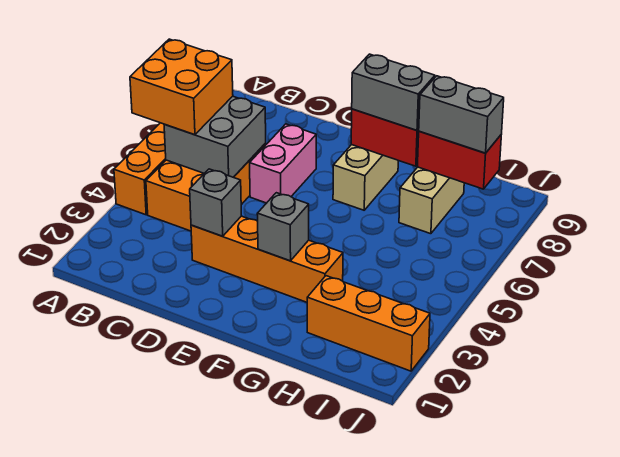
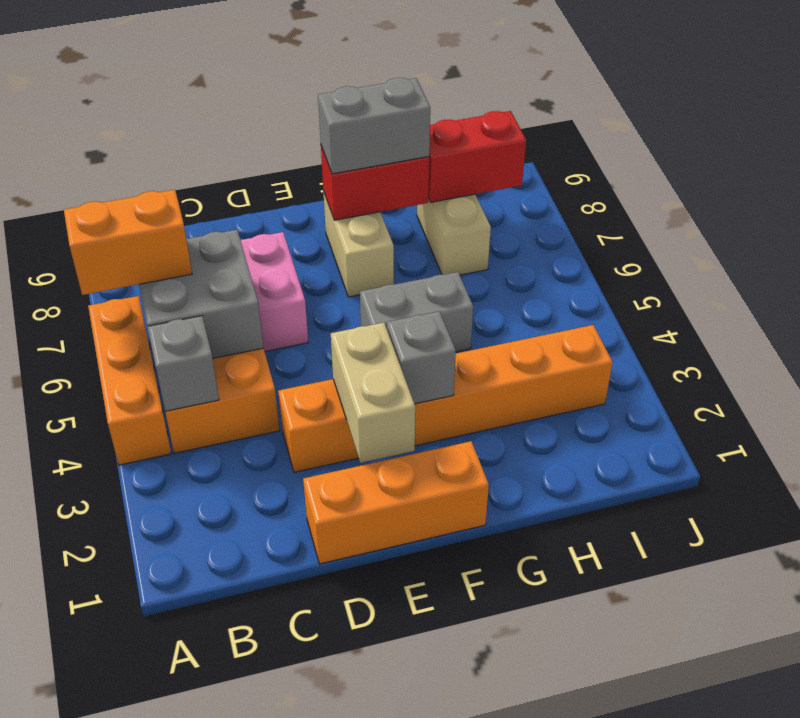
orange brick A5:B6 level 3 -> orange brick A6:B6 level 3
orange brick D3:G3 level 1 -> orange brick D3:I3 level 1
grey brick D3 level 2 -> grey brick B4 level 2
none -> tan brick E2:E3 level 2
orange brick H2:J2 level 1 -> orange brick D1:F1 level 1
grey brick H8:I8 level 3 -> grey brick F5:G5 level 1

